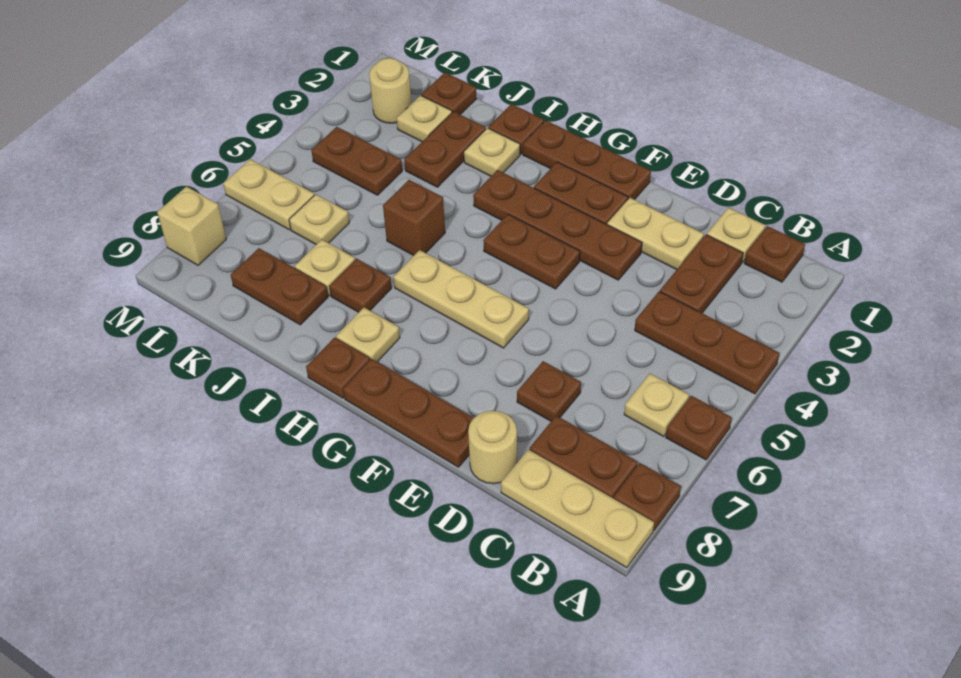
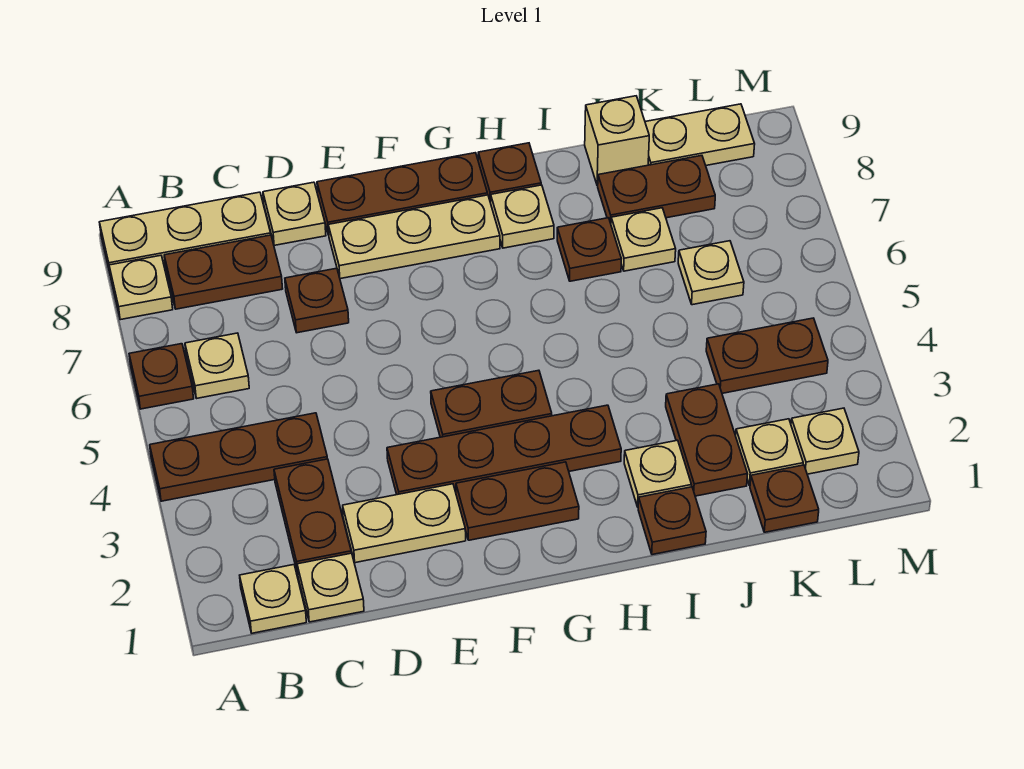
brown plate A8 level 1 -> tan plate A8 level 1
brown plate B1 level 1 -> tan plate B1 level 1
tan round brick D9 level 1 -> tan plate D9 level 1
brown plate F1:H1 level 1 -> none
tan plate F6:H6 level 1 -> tan plate E8:G8 level 1
brown brick I5 level 1 -> none
tan round brick L2 level 1 -> tan plate L2 level 1
tan plate L6:M6 level 1 -> tan plate K9:L9 level 1
tan brick M8 level 1 -> tan brick J9 level 1

